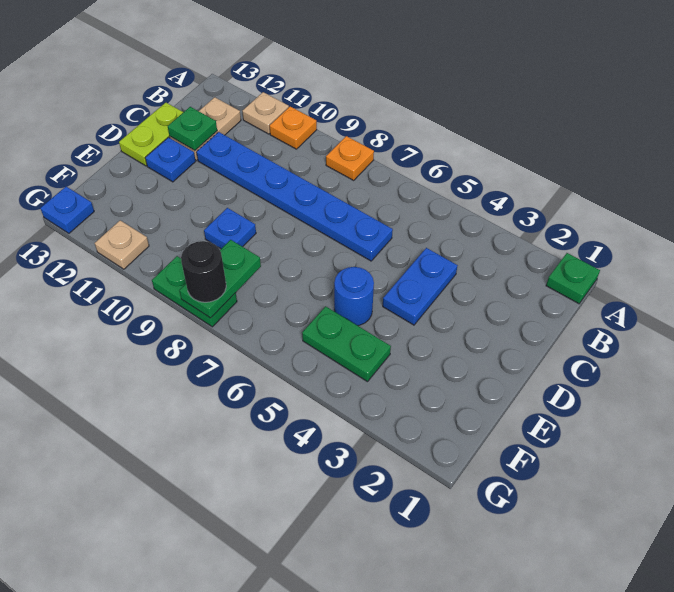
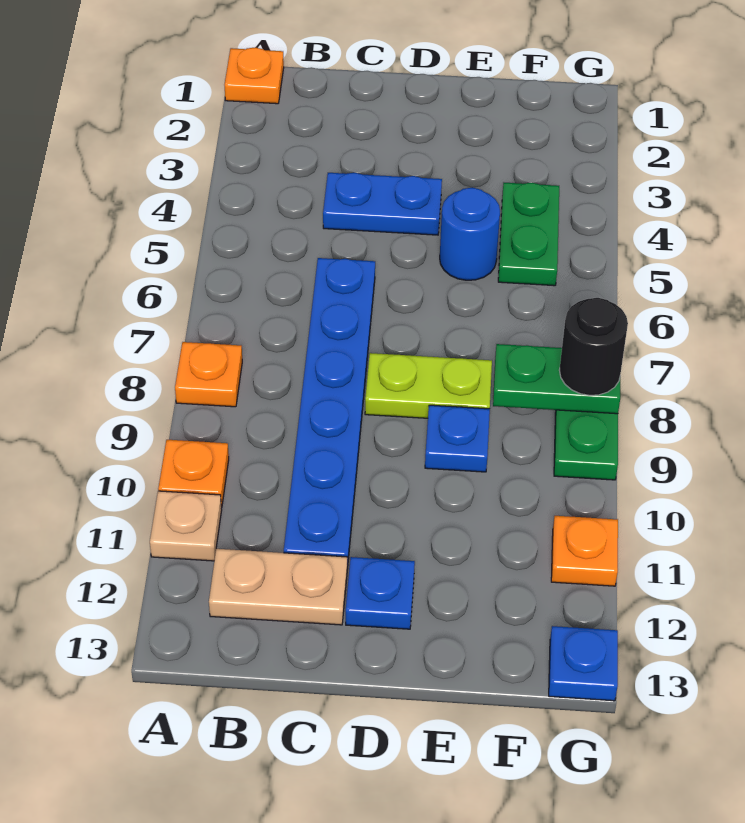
green plate A1 level 1 -> orange plate A1 level 1
green plate C12 level 2 -> none
lime plate C13:D13 level 1 -> lime plate D8:E8 level 1
tan plate G11 level 1 -> orange plate G11 level 1

